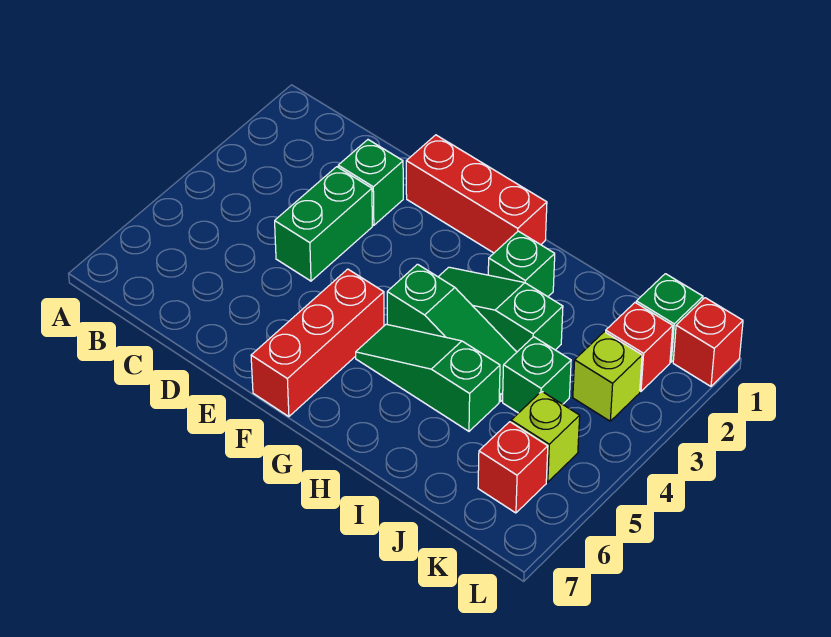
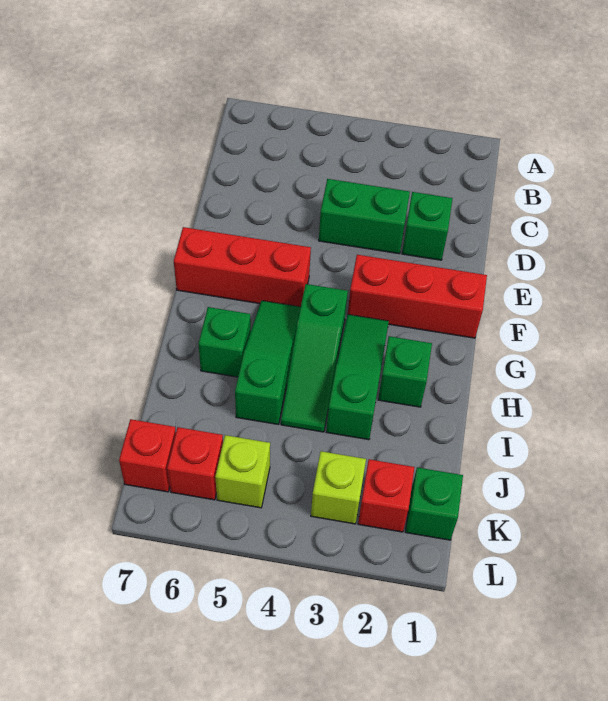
red brick E1:G1 level 1 -> red brick F1:F3 level 1
green brick J4 level 1 -> green brick H6 level 1
red brick L1 level 1 -> red brick K7 level 1

